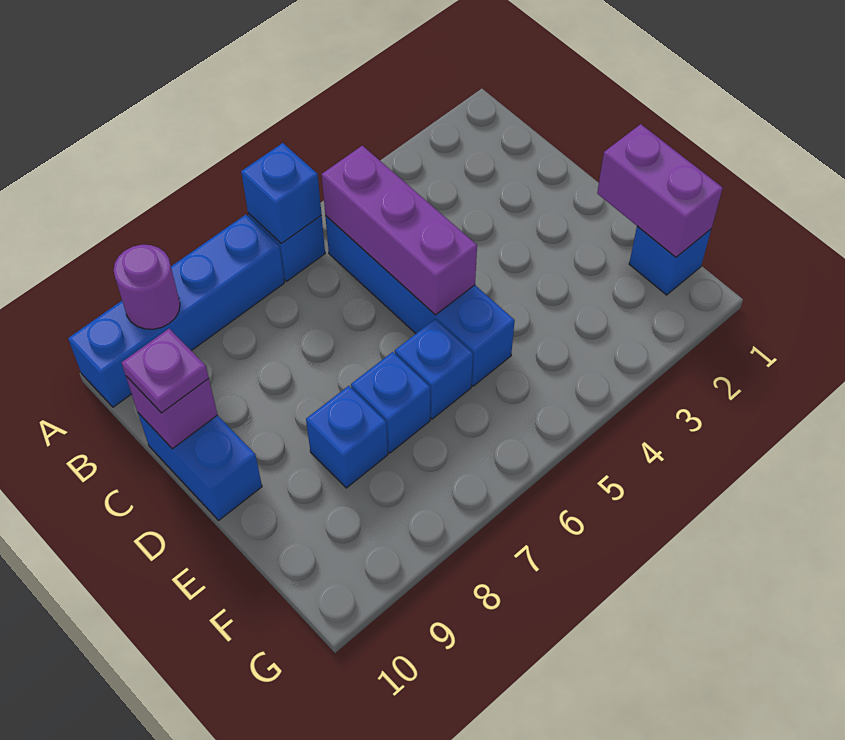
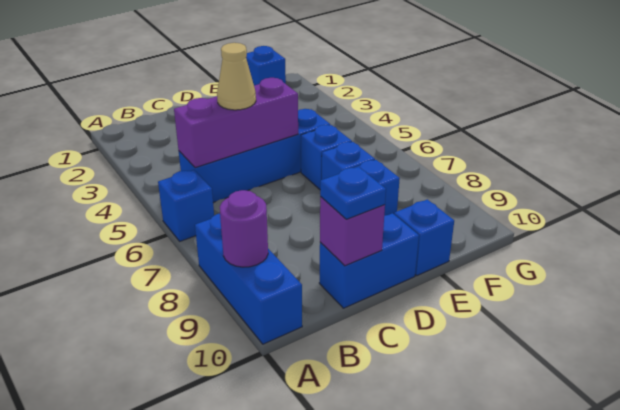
blue brick A6 level 2 -> blue brick E10 level 1
blue brick A7:A10 level 1 -> blue brick A8:A10 level 1
none -> tan cone C5 level 3
purple plate C10 level 3 -> blue plate C10 level 3
purple brick E1:F1 level 2 -> none

